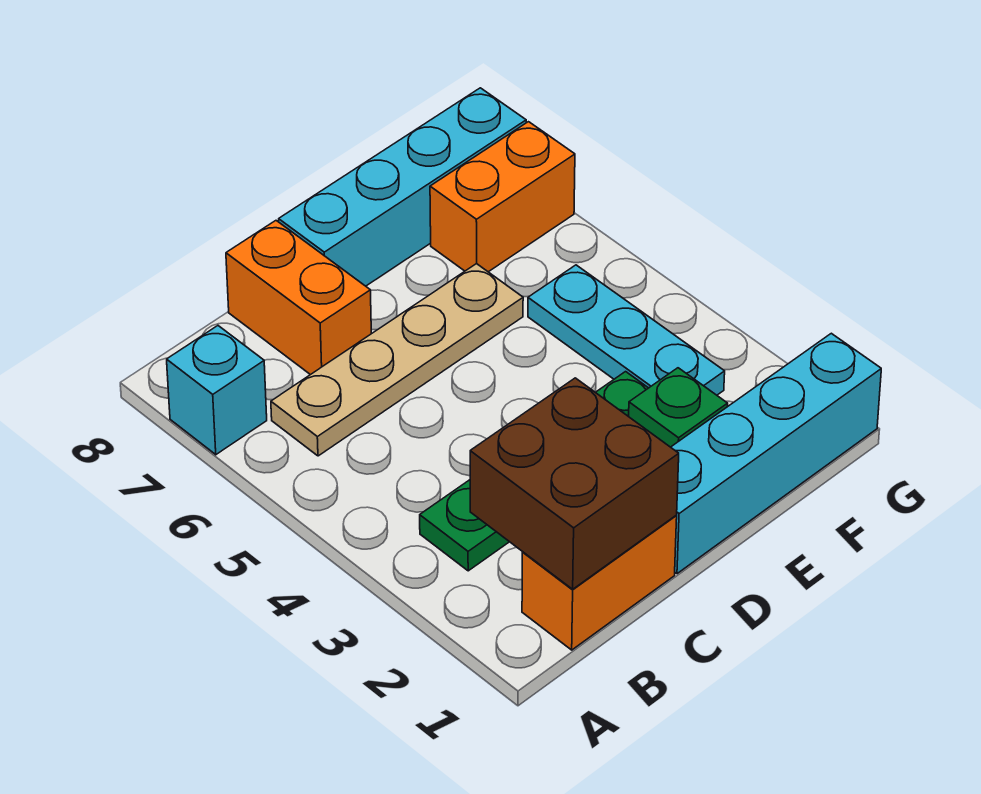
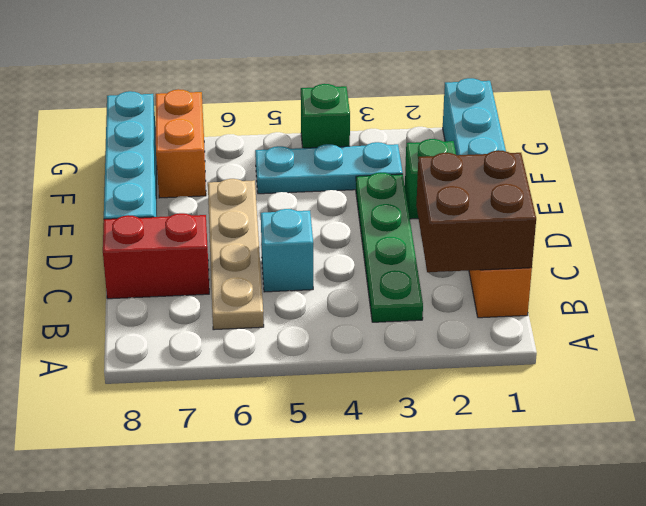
cyan brick A7 level 1 -> cyan brick C5 level 1
orange brick C7:C8 level 1 -> red brick C7:C8 level 1
none -> green brick G4 level 1

